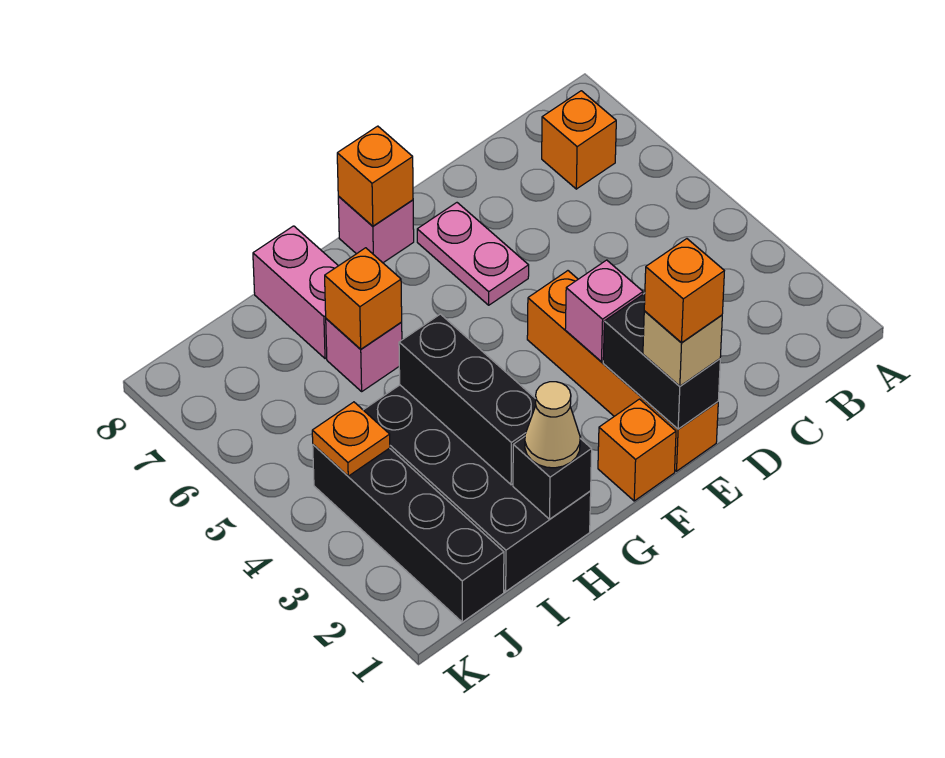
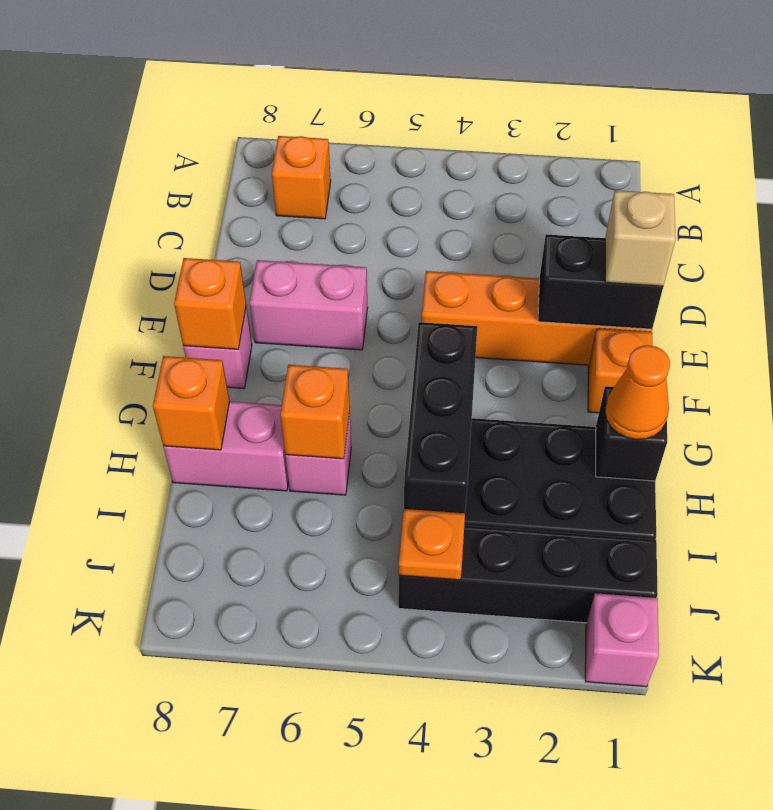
orange brick E1 level 4 -> orange brick H8 level 2
pink brick E3 level 2 -> pink brick K1 level 1
pink plate E6:E7 level 1 -> pink brick E6:E7 level 1
tan cone H1 level 3 -> orange cone H1 level 3
black brick H2:H4 level 2 -> black brick G4:I4 level 2

